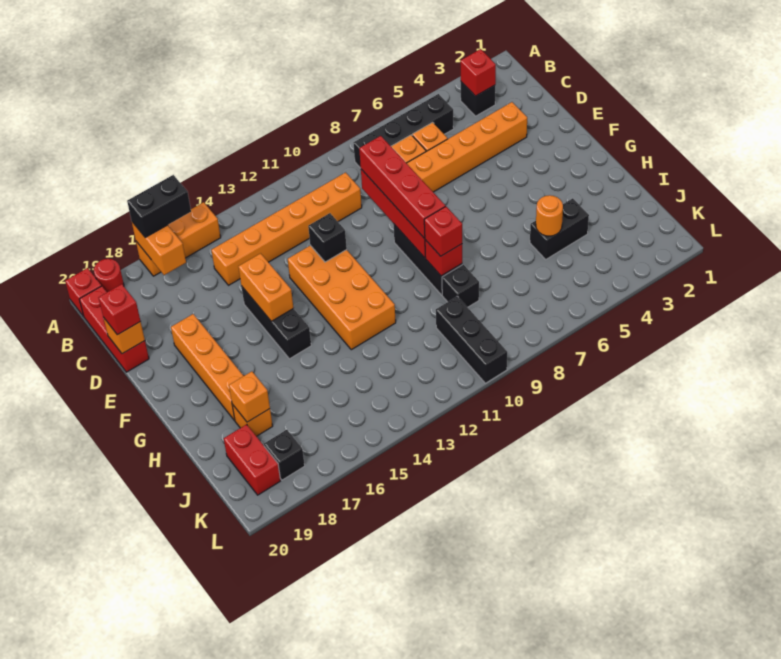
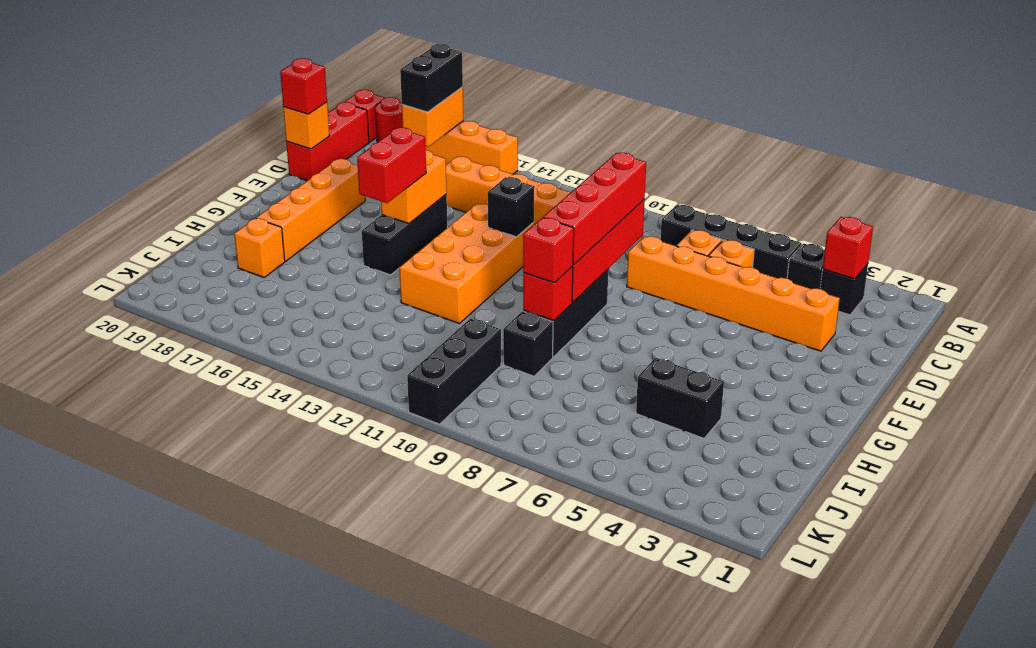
black brick A16:A17 level 3 -> black brick A17:B17 level 3
orange round brick I5 level 2 -> none
orange brick I18 level 2 -> none
red brick J19:K19 level 1 -> red brick F15:G15 level 3
black brick K18 level 1 -> black brick B4 level 1

